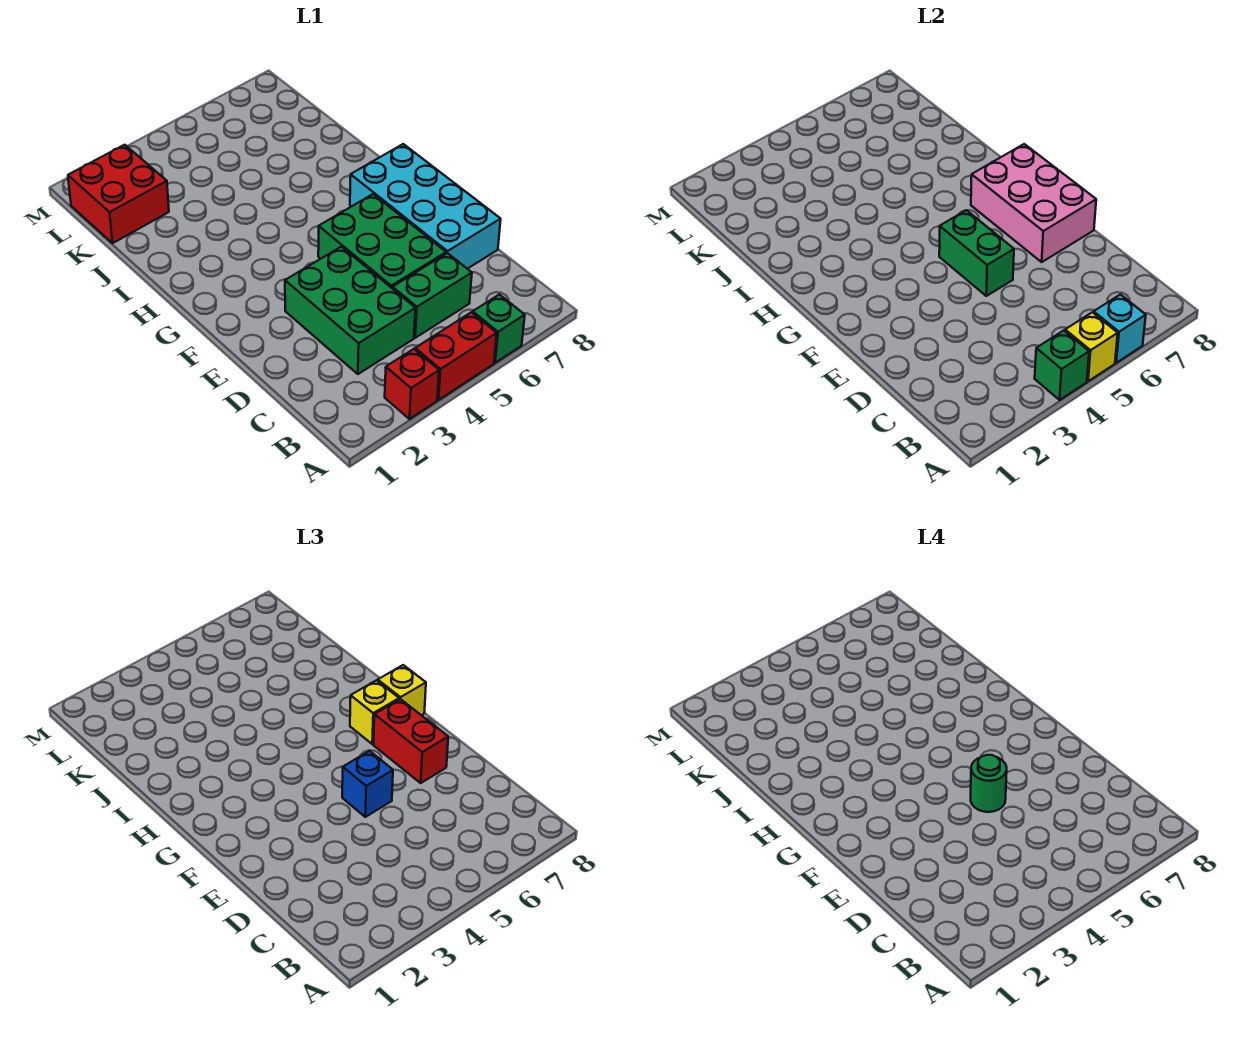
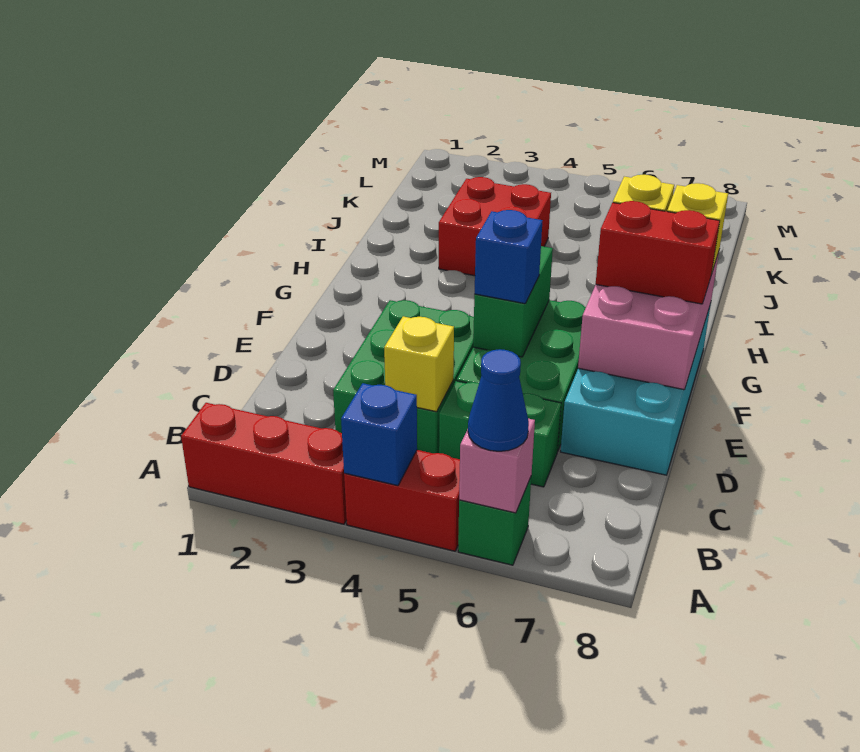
red brick A3 level 1 -> red brick A1:A3 level 1
green brick A4 level 2 -> blue brick A4 level 2
yellow brick A5 level 2 -> yellow brick C4 level 2
cyan brick A6 level 2 -> pink brick A6 level 2
none -> blue cone A6 level 3
green round brick E5 level 4 -> none
red brick E7:F7 level 3 -> red brick F7:F8 level 3
red brick K1:L2 level 1 -> red brick I3:J4 level 1

